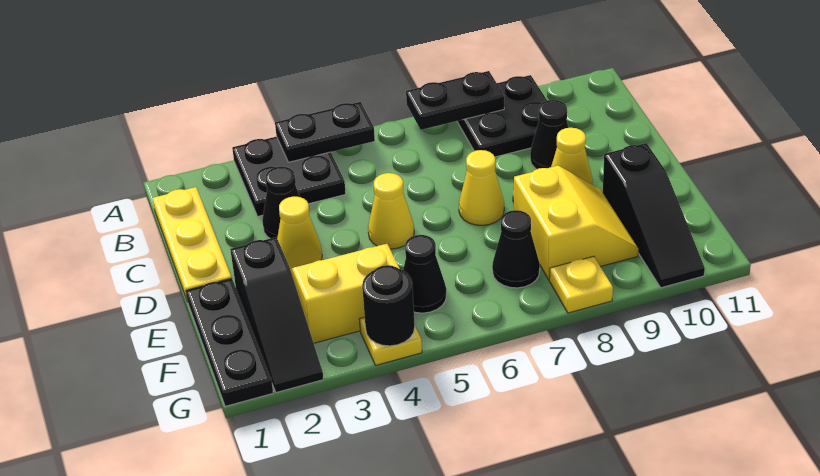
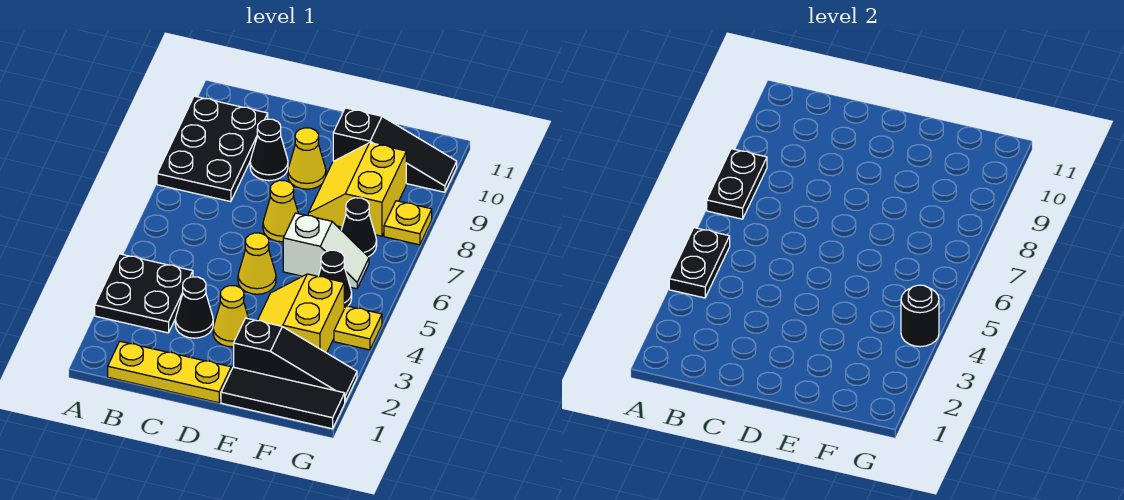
black plate A8:B9 level 1 -> black plate A8:B10 level 1
black plate E1:G1 level 1 -> black tile E1:G1 level 1
none -> white slope E6:F6 level 1 top E
yellow slope E8:F9 level 1 top 8 -> yellow slope E8:F9 level 1 top F

